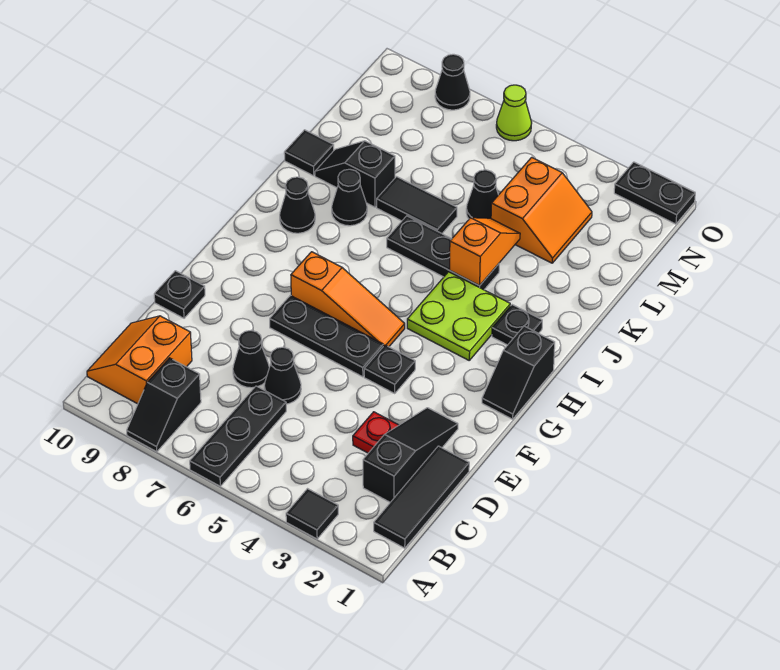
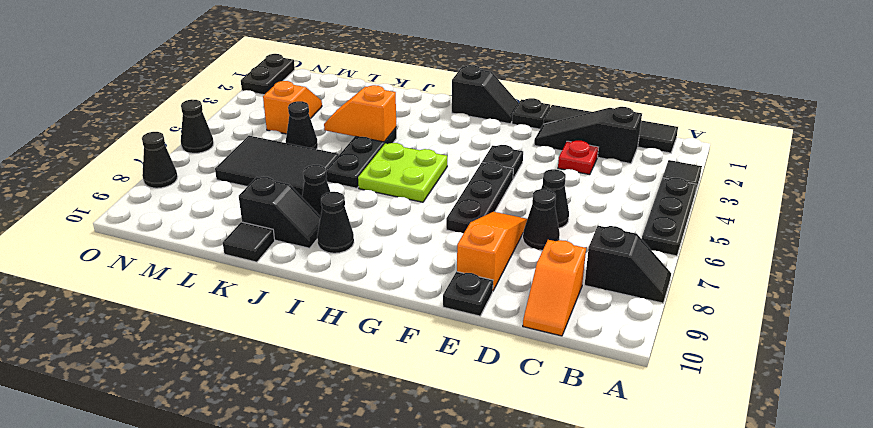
black plate A6:C6 level 1 -> black plate A4:A6 level 1
black tile B1:D1 level 1 -> black tile B1:E1 level 1
orange slope B9:C10 level 1 top 9 -> orange slope C9:C10 level 1 top 9
orange slope G5:G7 level 1 top 7 -> orange slope E7:E9 level 1 top 9
lime plate H3:I4 level 1 -> lime plate H5:I6 level 1
black plate I2 level 1 -> black plate F1 level 1
black tile K6:K7 level 1 -> black tile K6:M7 level 1
black slope K8:K9 level 1 top 8 -> black slope J9:K9 level 1 top K
orange slope L3:M4 level 1 top 4 -> orange slope M3:M4 level 1 top 4
lime cone O6 level 1 -> black cone O6 level 1

